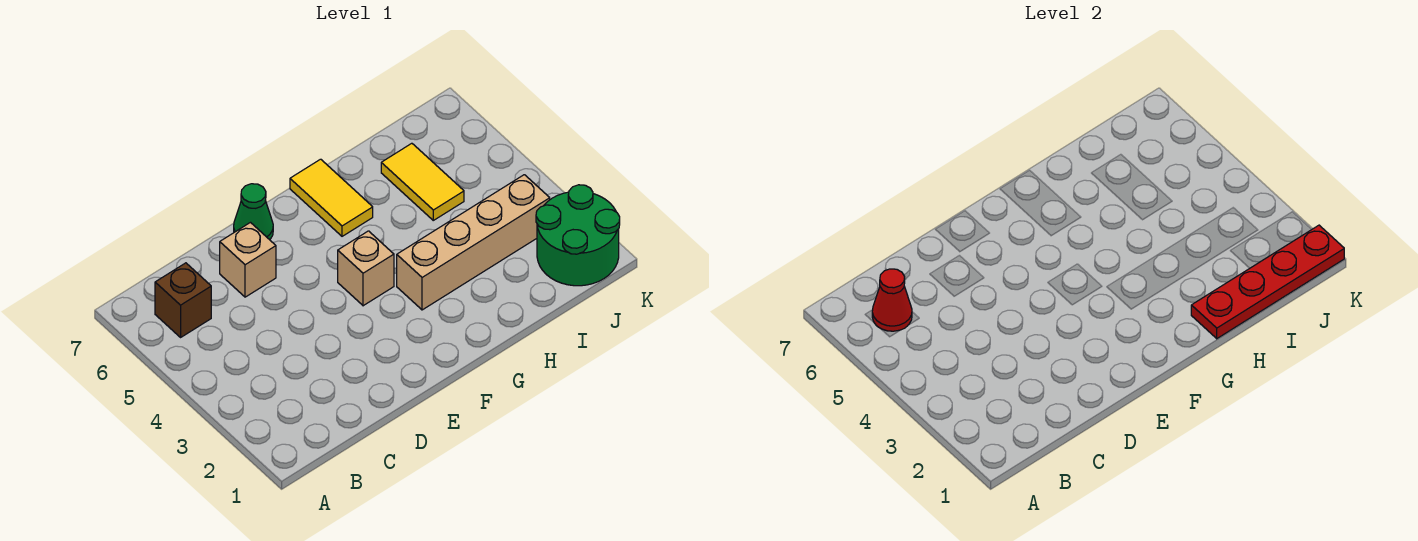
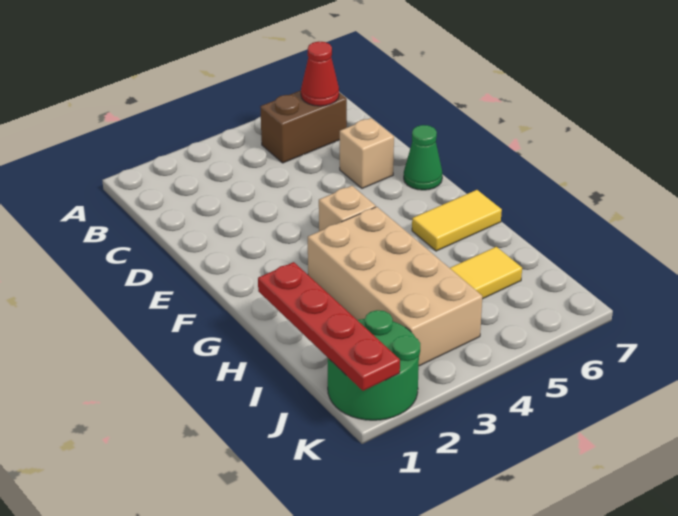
brown brick B6 level 1 -> brown brick B5:B6 level 1
tan brick G3:J3 level 1 -> tan brick G3:J4 level 1

